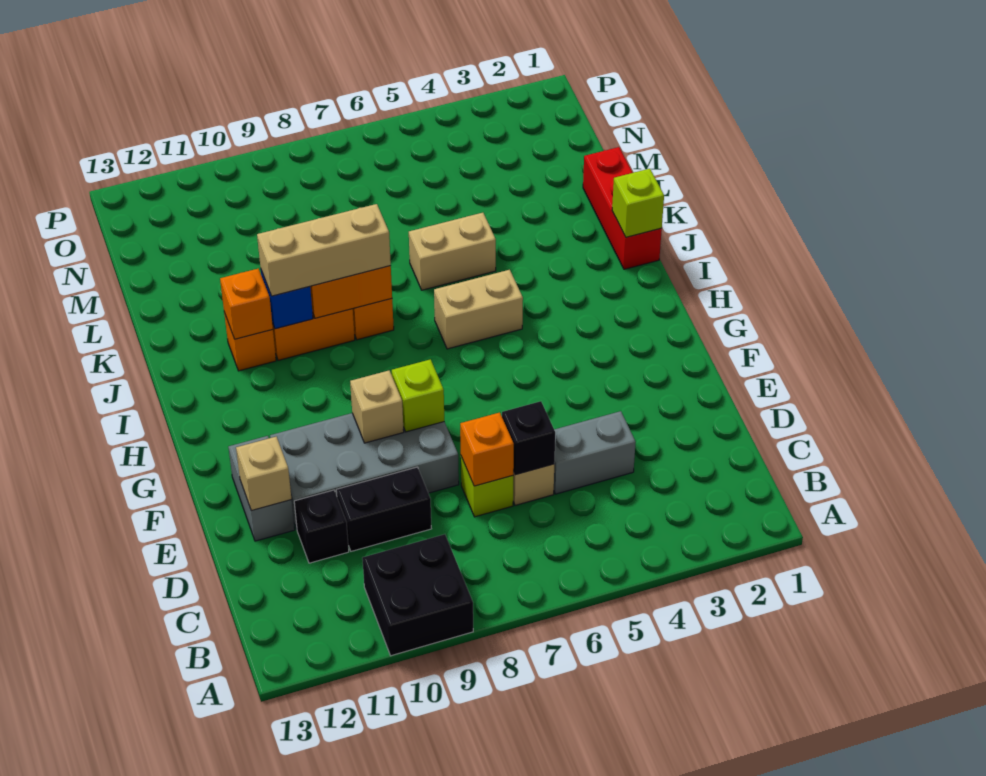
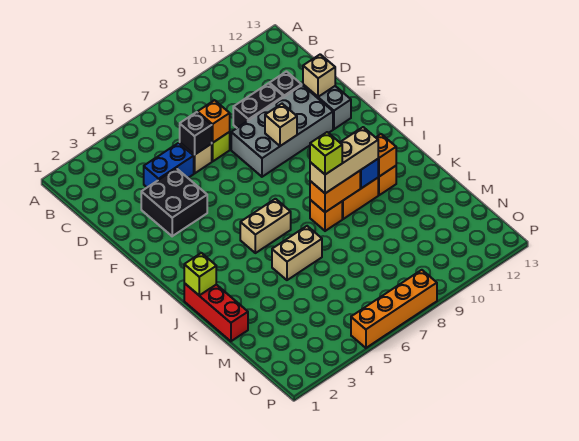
black brick A9:B10 level 1 -> black brick E3:F4 level 1
grey brick D4:D5 level 1 -> blue brick D4:D5 level 1
lime brick F8 level 2 -> lime brick J8 level 4
none -> orange brick P5:P8 level 1

